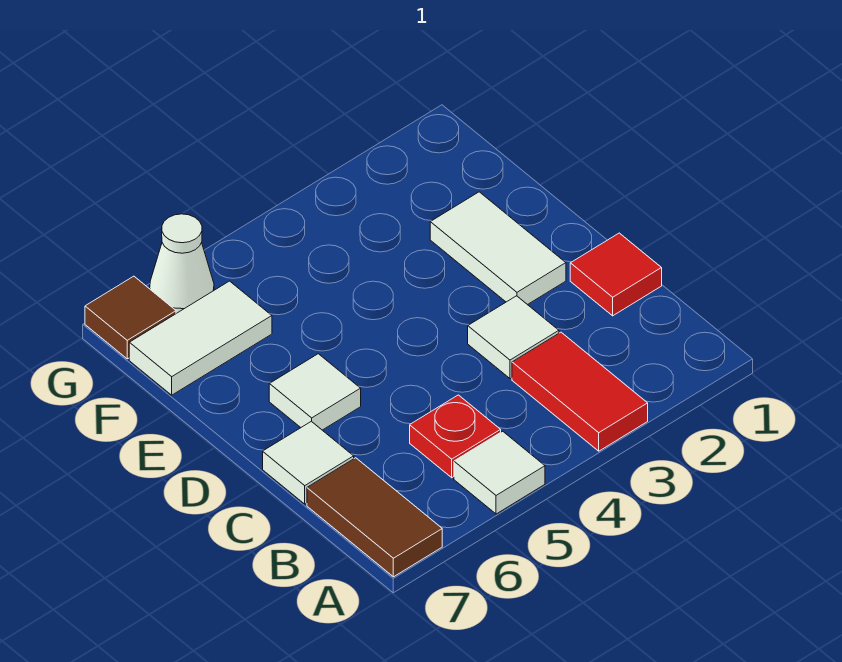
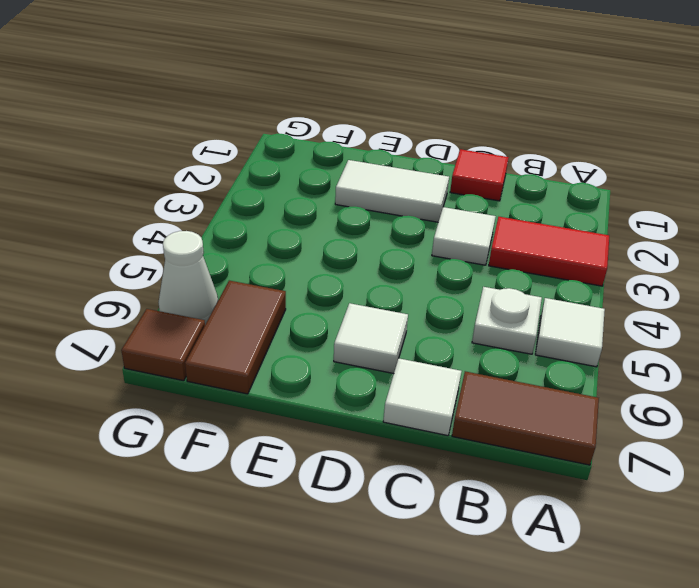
red plate B5 level 1 -> white plate B5 level 1
white tile F6:F7 level 1 -> brown tile F6:F7 level 1

